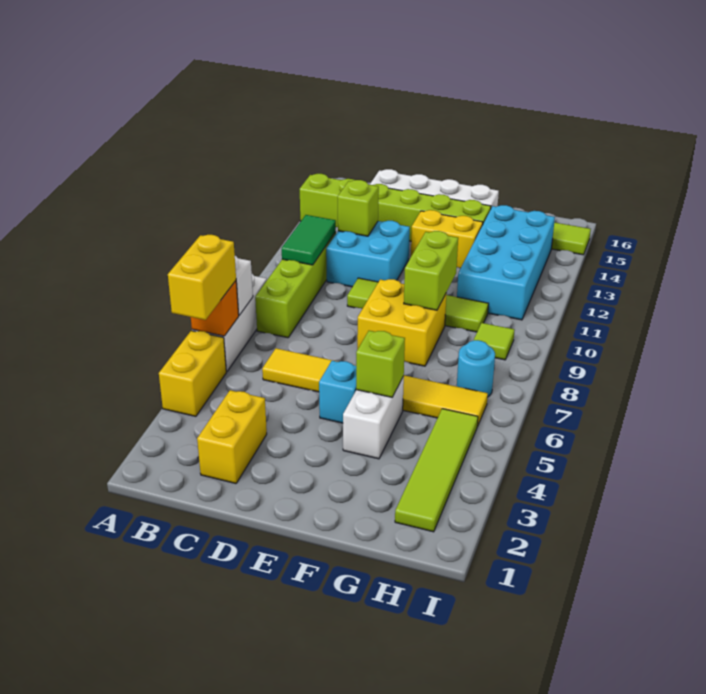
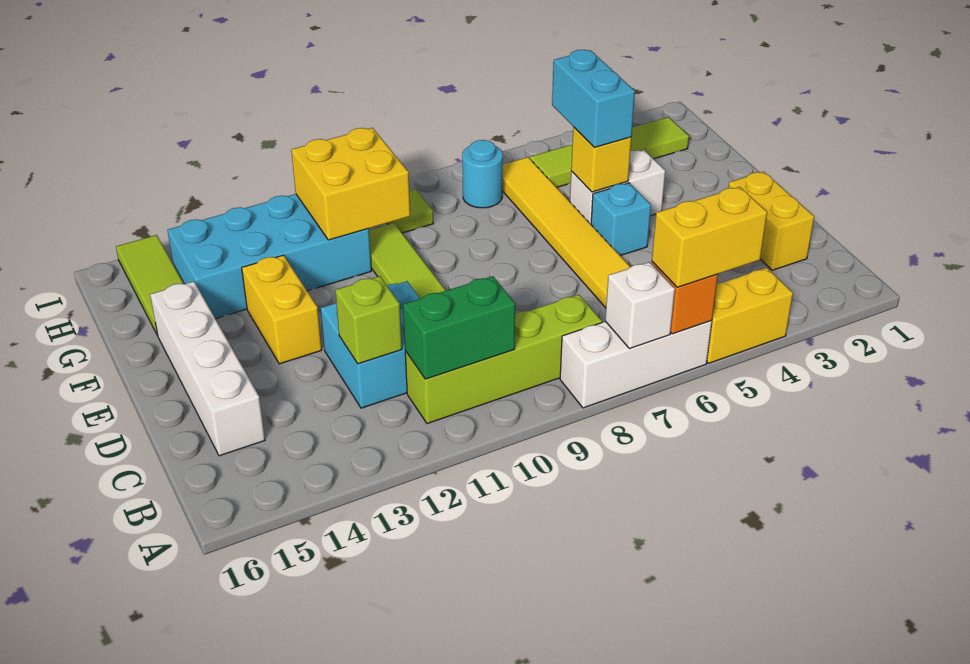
lime brick A14:F14 level 1 -> none
green tile B10:B11 level 2 -> green brick B10:B11 level 2
yellow brick C2:C3 level 1 -> yellow brick C2:D2 level 1
yellow brick E8:F9 level 1 -> yellow brick G10:H11 level 2
lime brick F5 level 2 -> yellow brick F5 level 2
none -> cyan brick F5:G5 level 3
lime brick F9:F10 level 2 -> none

